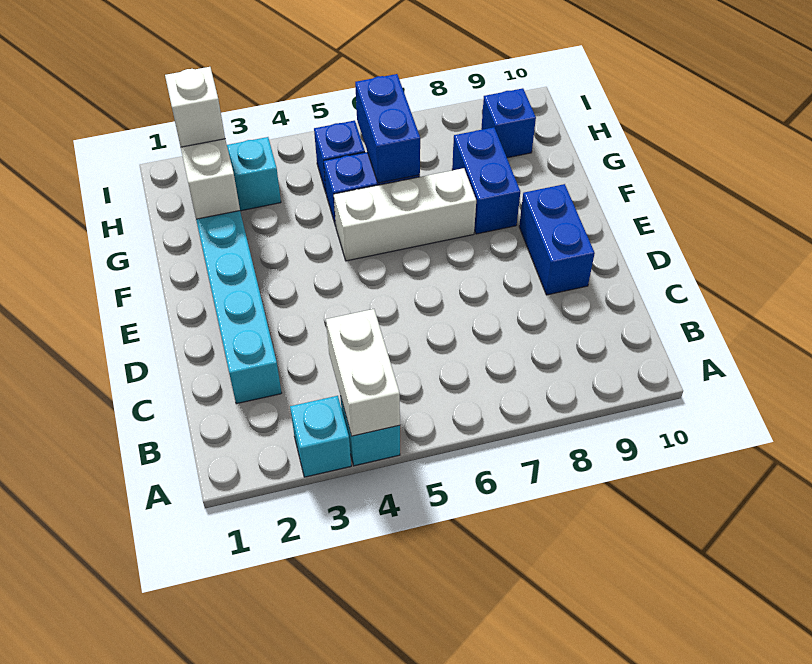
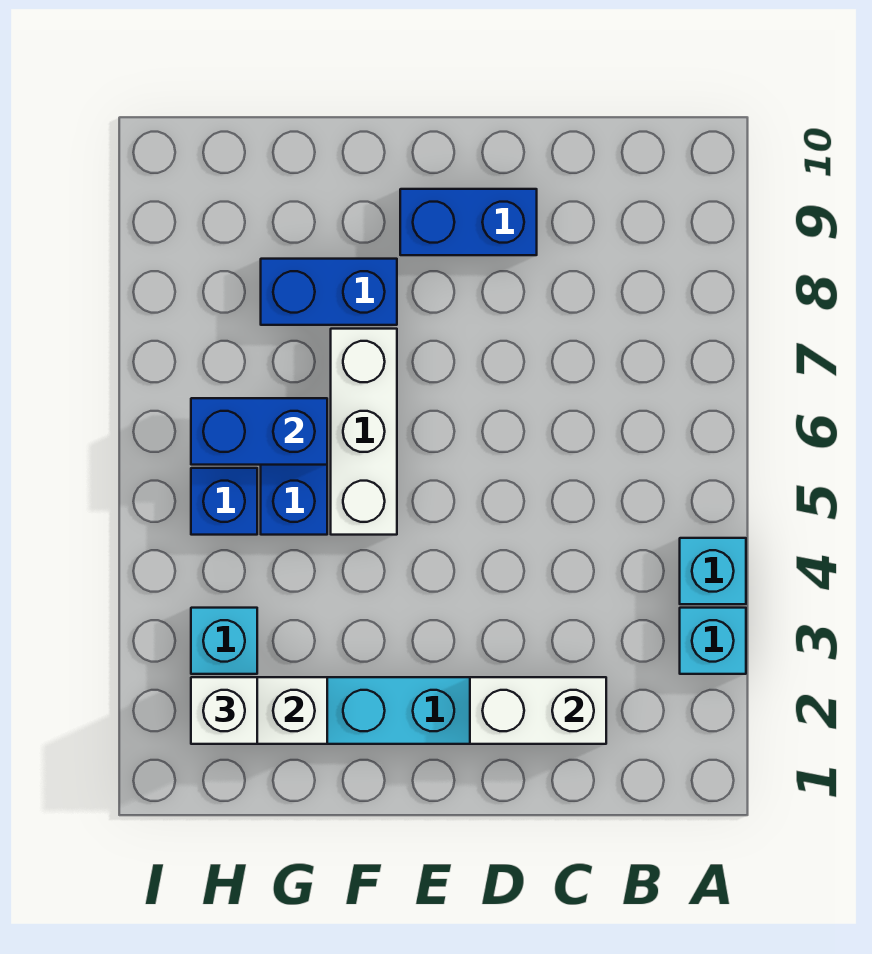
white brick A4:B4 level 2 -> white brick C2:D2 level 2
blue brick H9 level 1 -> none

